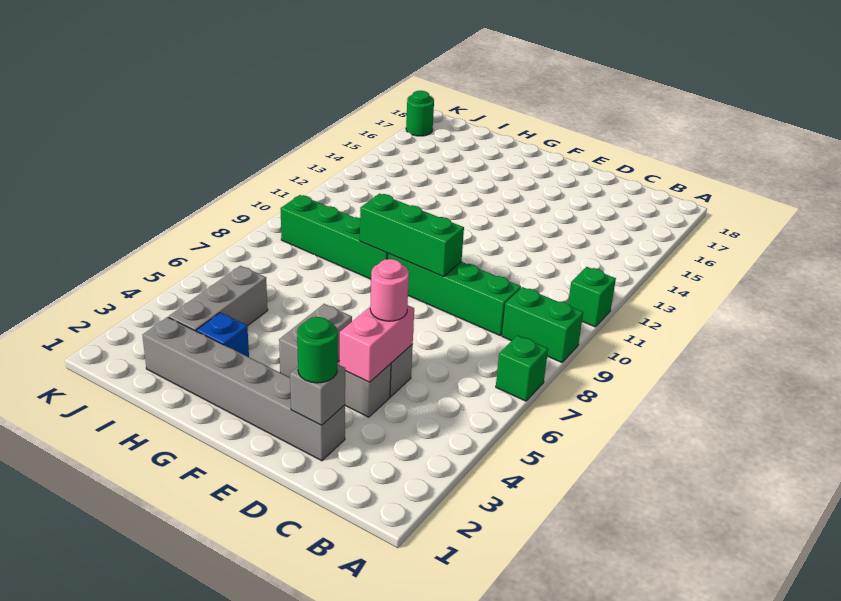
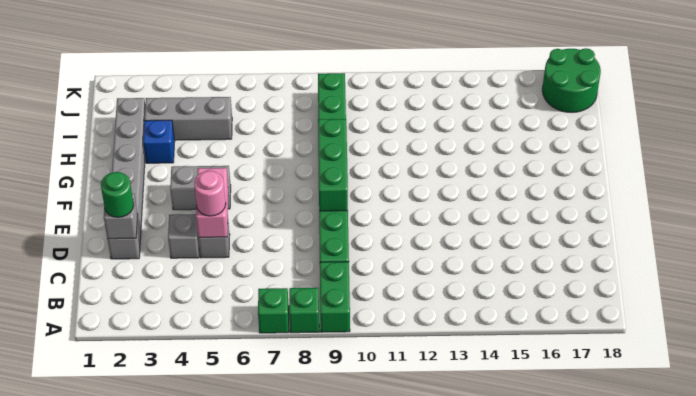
green brick A11 level 1 -> green brick A8 level 1
pink brick D4:D5 level 2 -> pink brick D5:E5 level 2
green round brick K17 level 1 -> green round brick J17:K18 level 1

